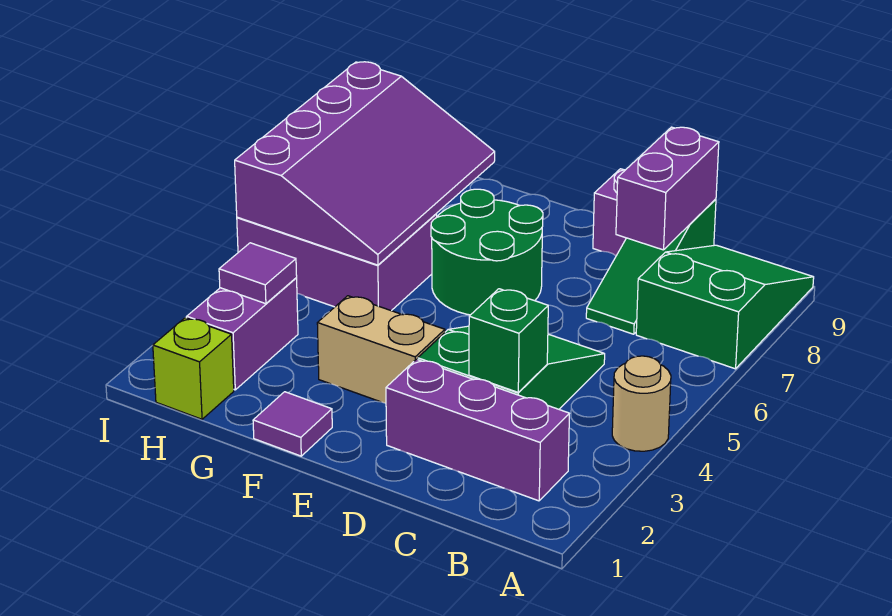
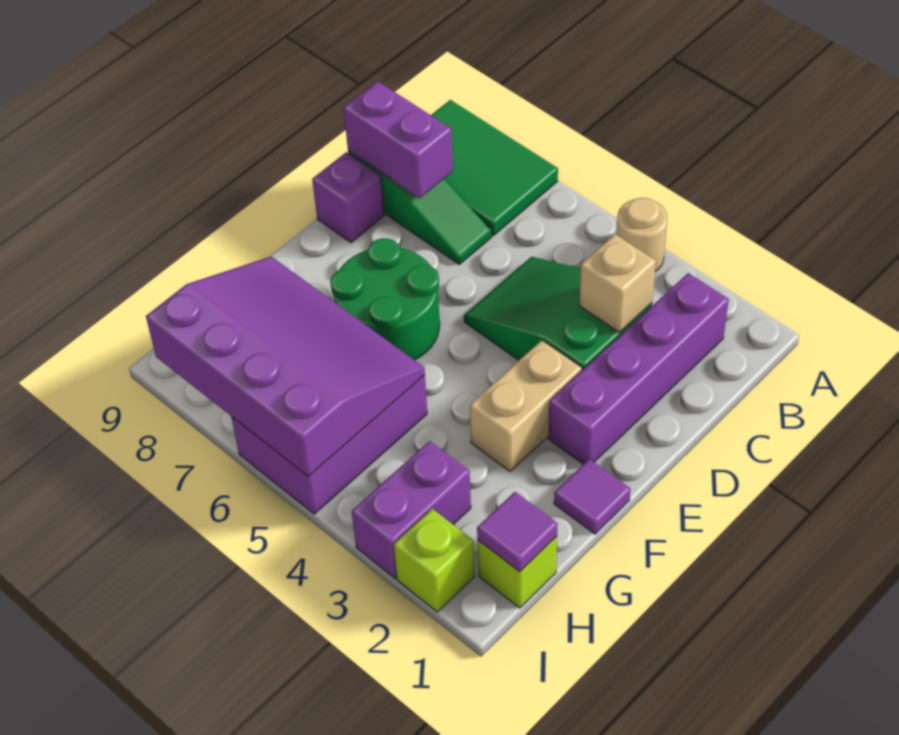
green slope A7:B9 level 1 top 7 -> green tile A7:B9 level 1
purple brick B2:D2 level 1 -> purple brick B2:E2 level 1
green brick C3 level 2 -> tan brick C3 level 2
purple brick H2:H3 level 1 -> purple brick H3:I3 level 1
purple tile H3 level 2 -> purple tile H1 level 2
none -> lime brick I2 level 1

